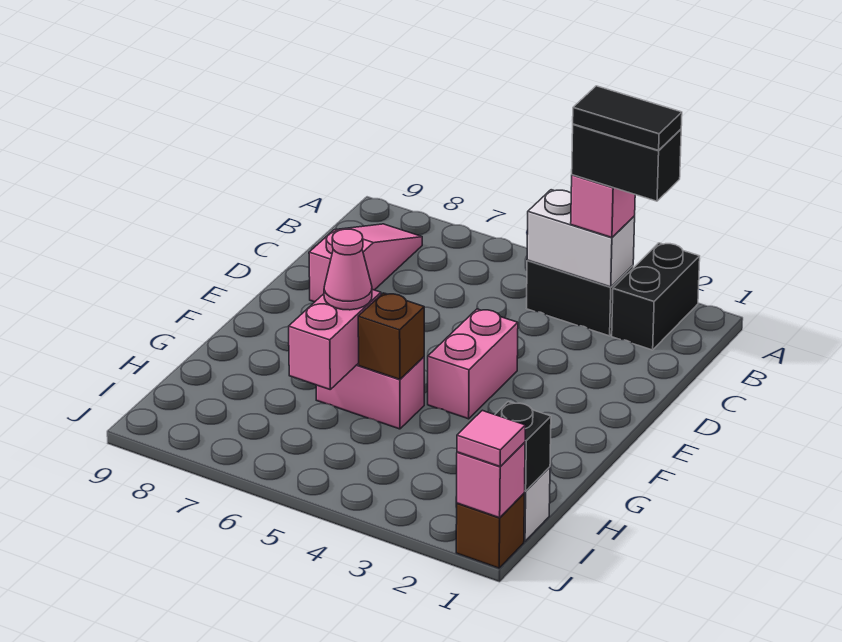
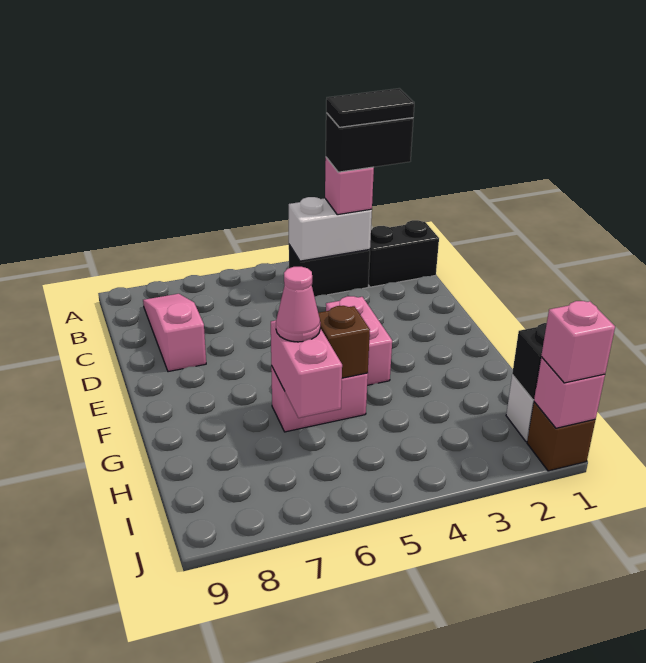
black brick A2:B2 level 1 -> black brick B1:B2 level 1
pink tile J1 level 3 -> pink brick J1 level 3

